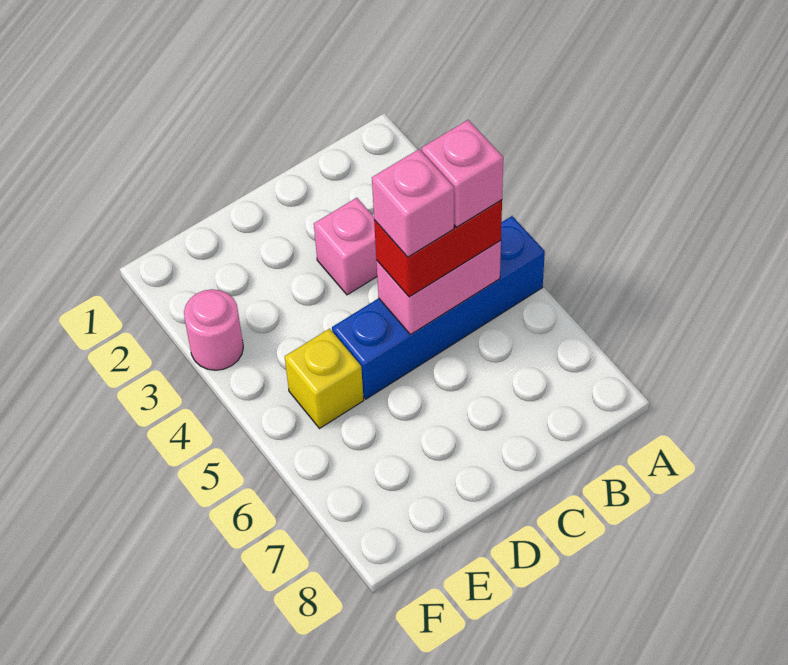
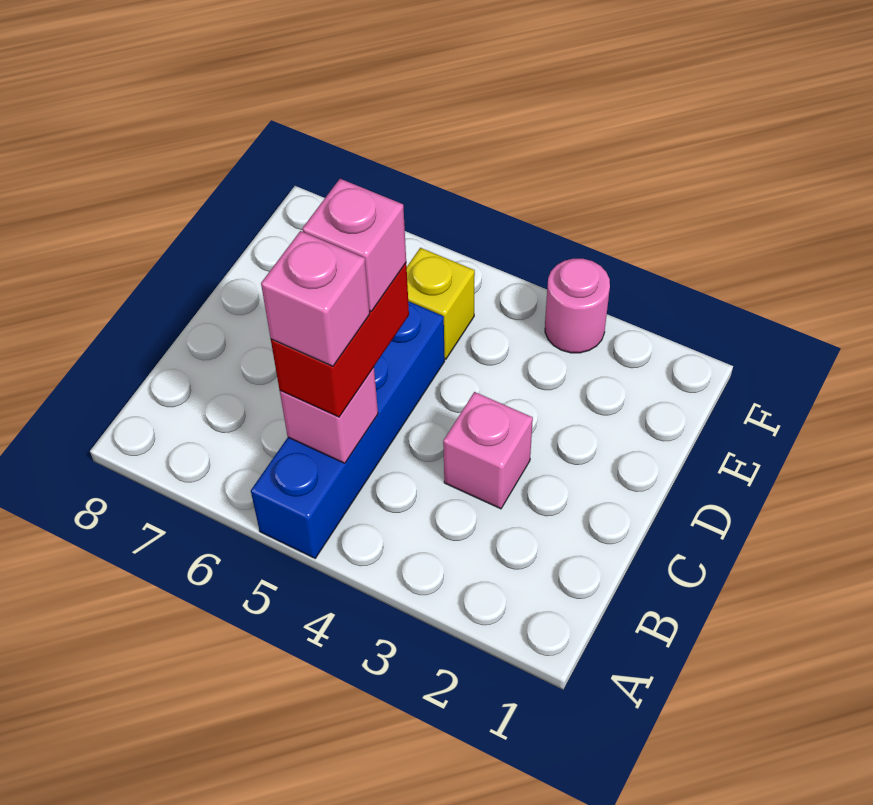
pink brick B5:C5 level 2 -> pink brick B5 level 2

